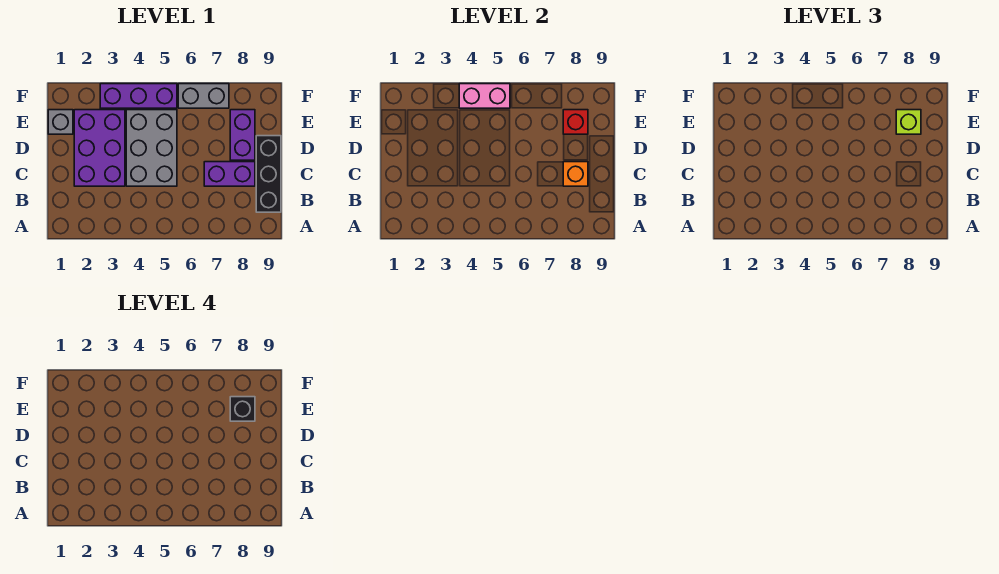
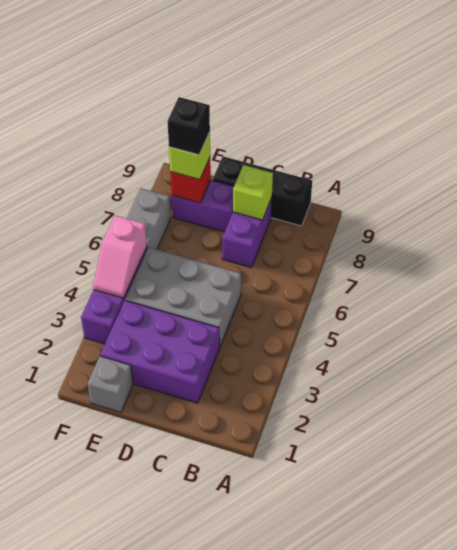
orange brick C8 level 2 -> lime brick C8 level 2
pink brick F4:F5 level 2 -> pink slope F4:F5 level 2 top 5

